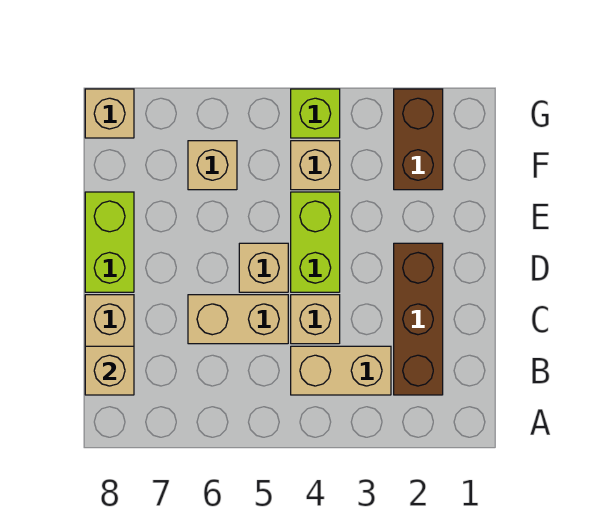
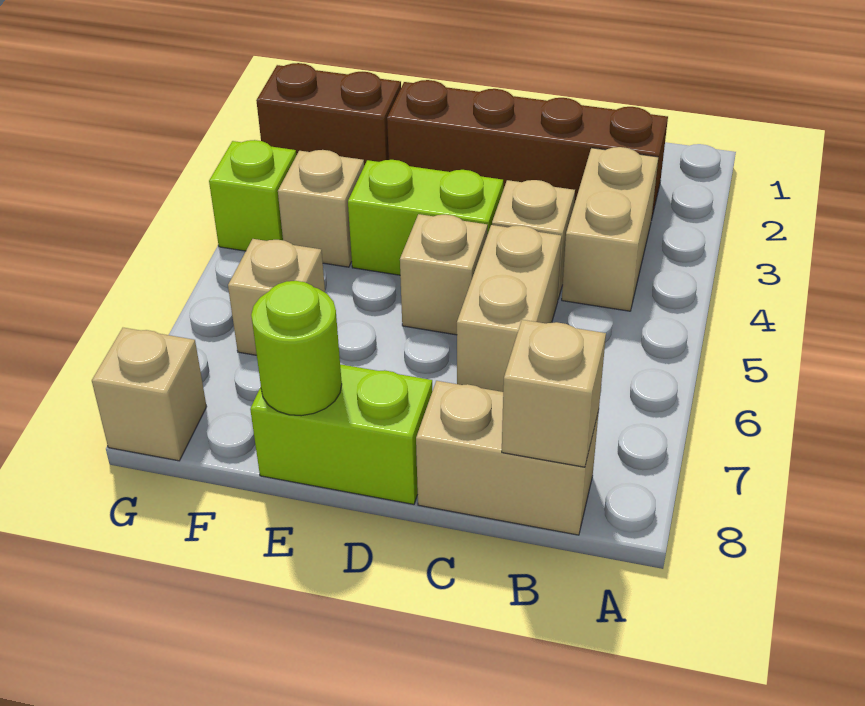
brown brick B2:D2 level 1 -> brown brick B2:E2 level 1
none -> lime round brick E8 level 2

